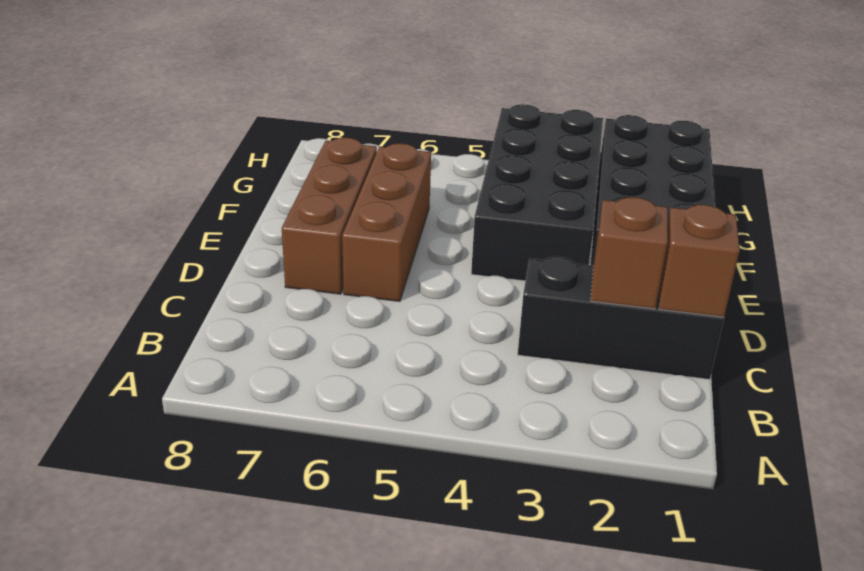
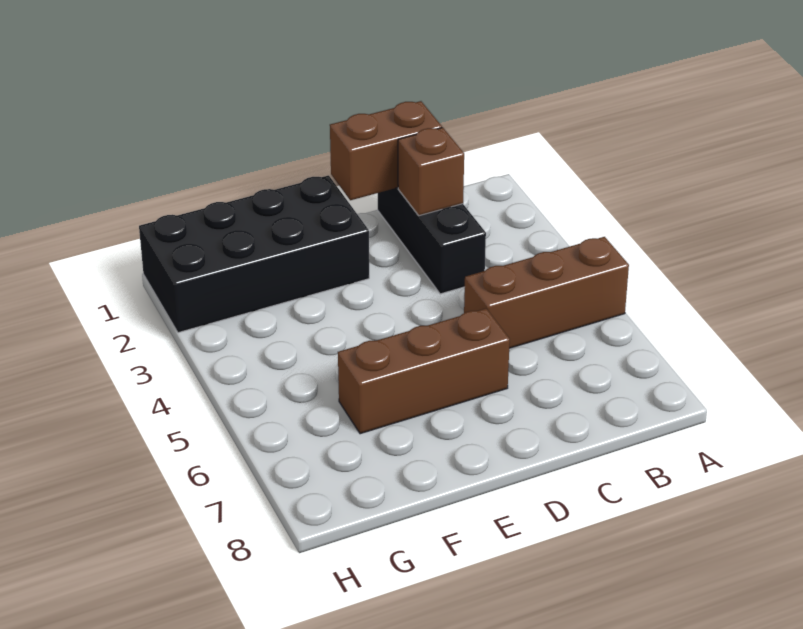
brown brick C1 level 2 -> brown brick C1:D1 level 2
brown brick D7:F7 level 1 -> brown brick A5:C5 level 1
black brick E3:H4 level 1 -> none

